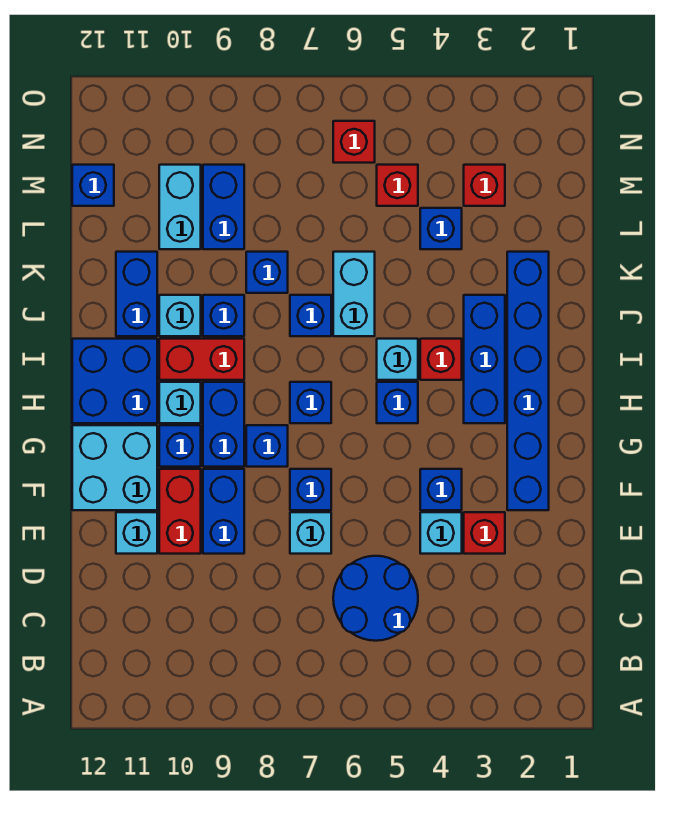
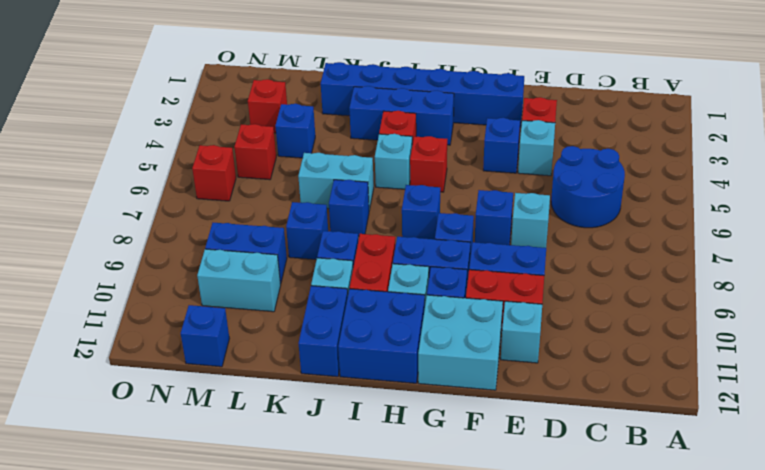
blue brick H5 level 1 -> red brick H5 level 1
blue brick J11:K11 level 1 -> blue brick J11:J12 level 1

